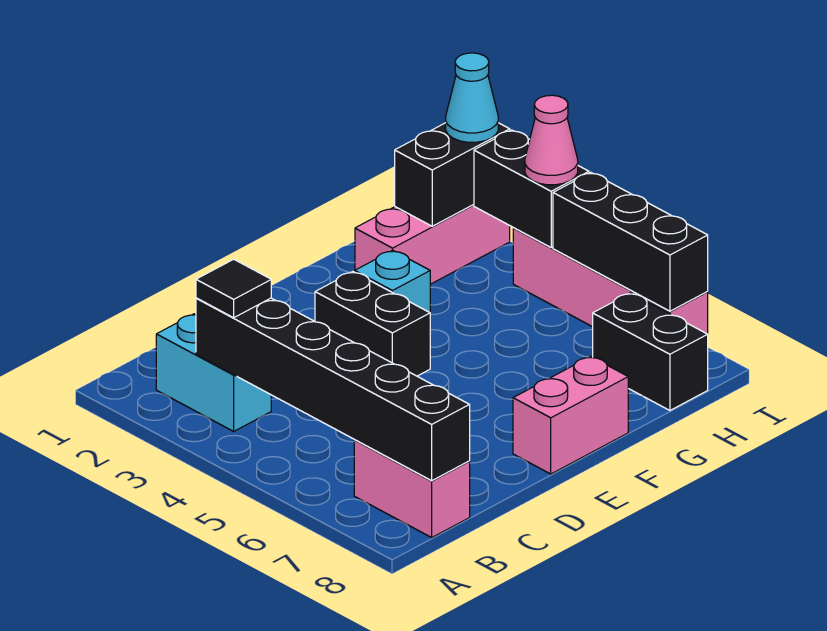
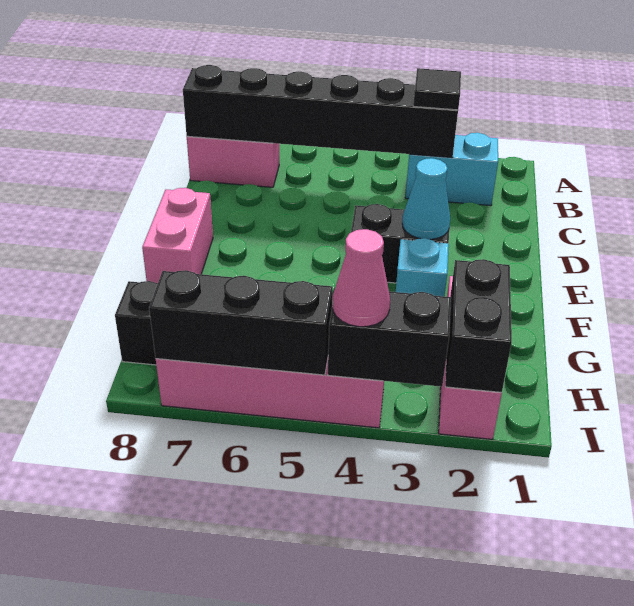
cyan cone I2 level 3 -> cyan cone E3 level 2

